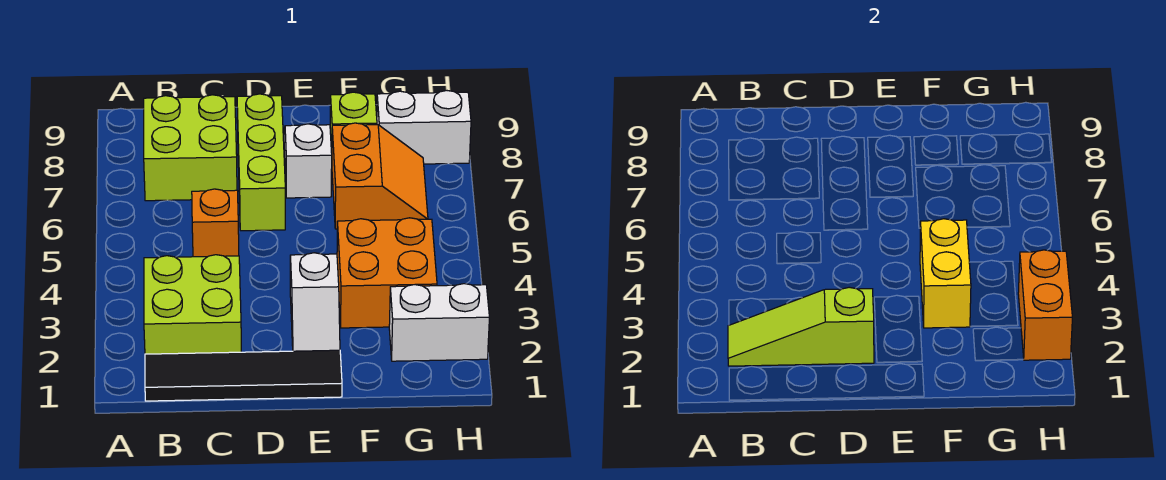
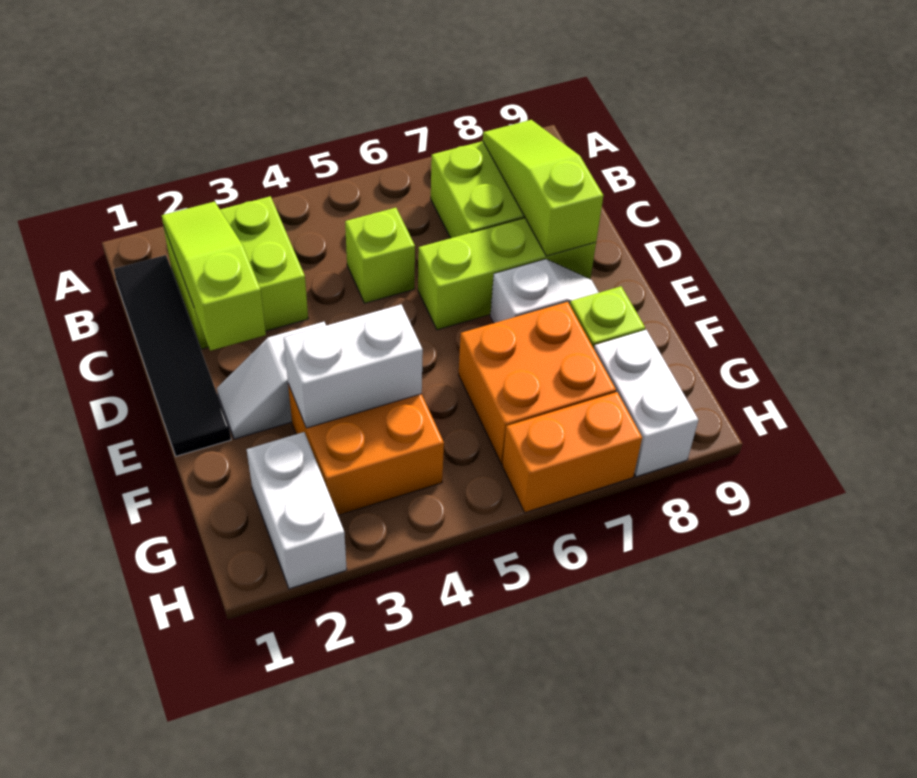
none -> lime slope B8:D8 level 2 top D
orange brick C5 level 1 -> lime brick C5 level 1
yellow brick F3:F4 level 2 -> white brick F3:F4 level 2
orange slope F6:G7 level 1 top F -> orange brick F6:G7 level 1
orange brick H2:H3 level 2 -> orange brick H6:H7 level 1

